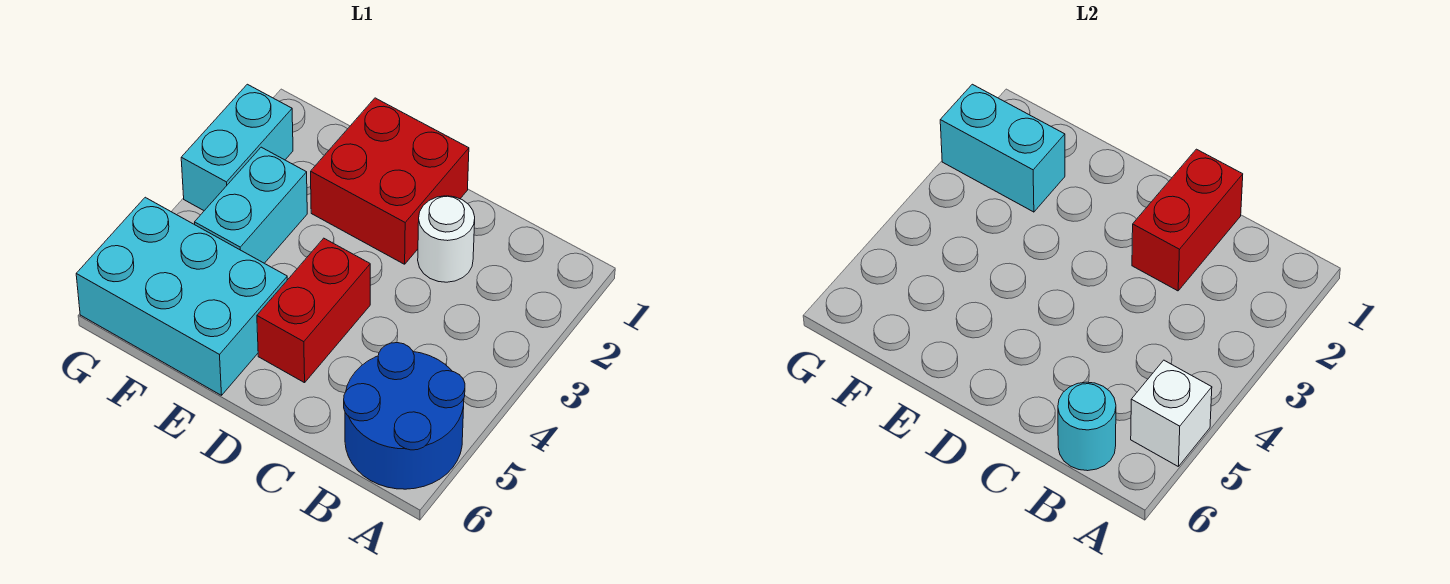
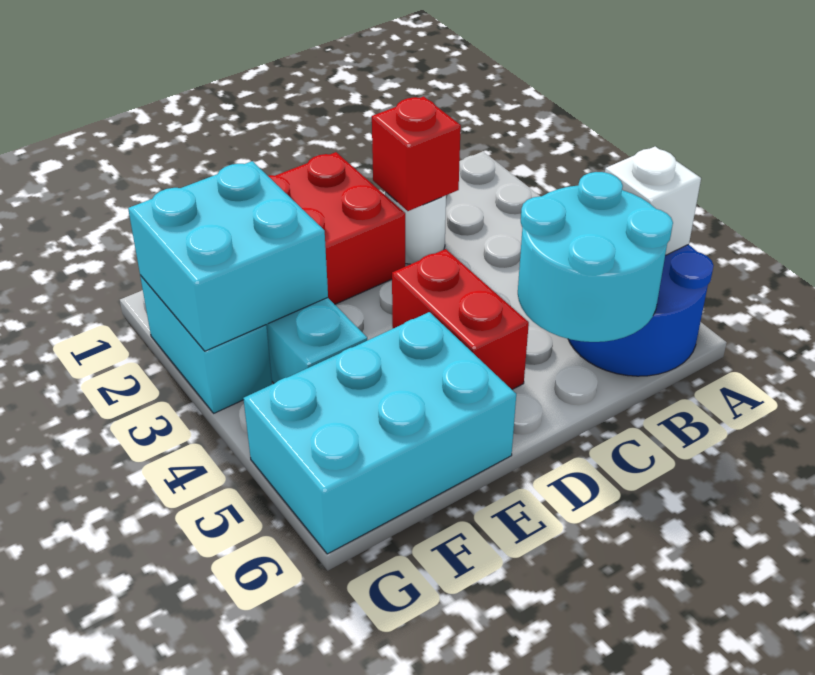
cyan round brick B6 level 2 -> cyan round brick B5:C6 level 2
red brick C1:C2 level 2 -> red brick C2 level 2
cyan brick F2:G2 level 2 -> cyan brick F2:G3 level 2

